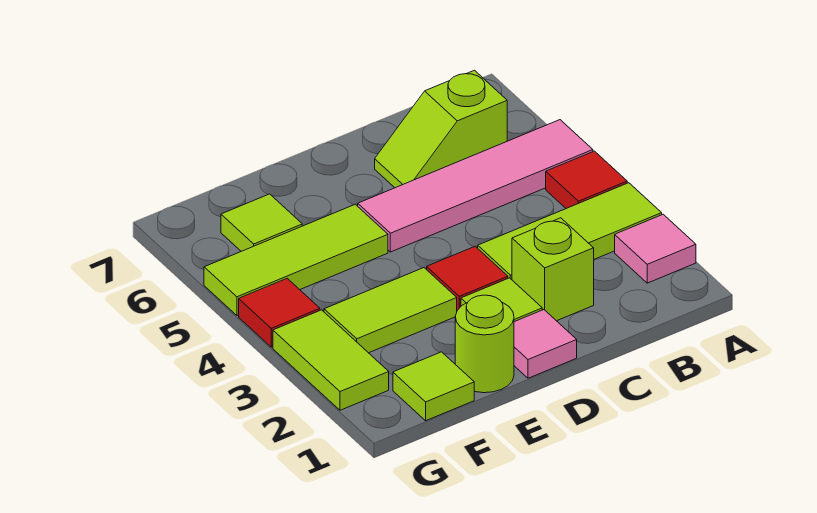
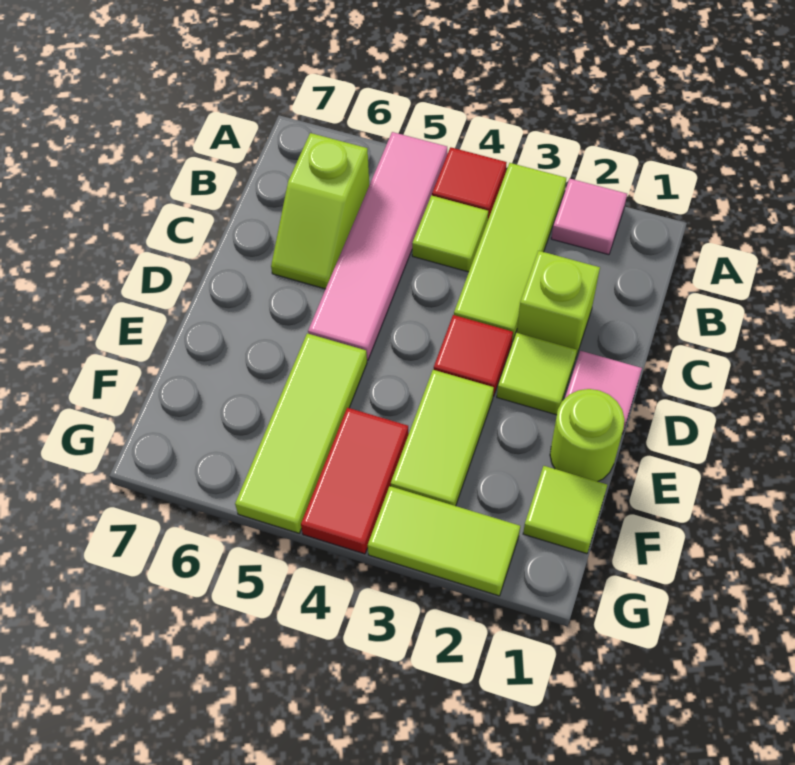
lime tile F6 level 1 -> lime tile B4 level 1
red tile G4 level 1 -> red tile F4:G4 level 1

